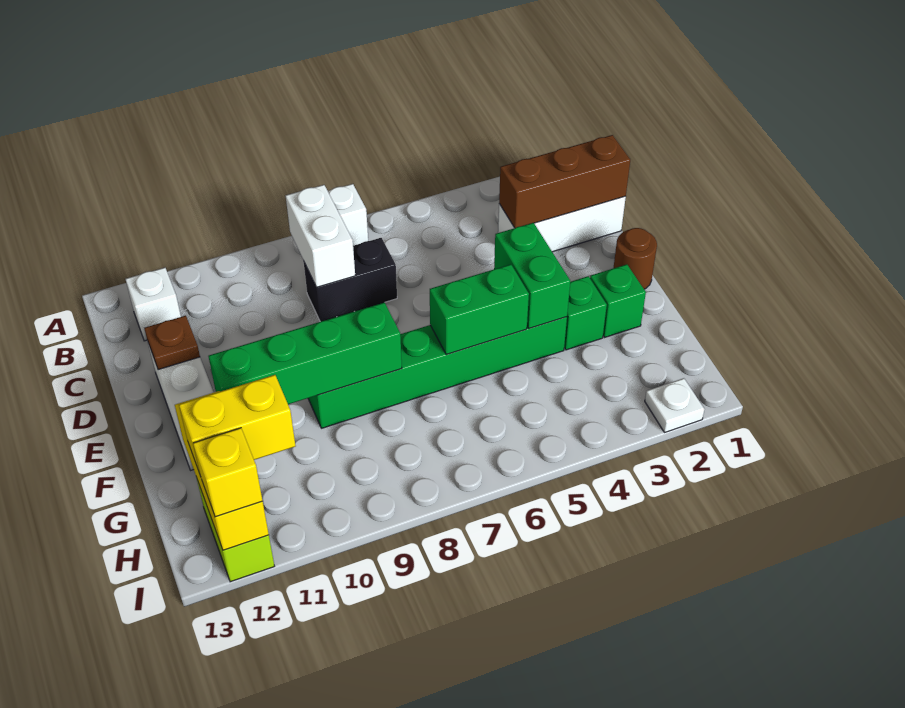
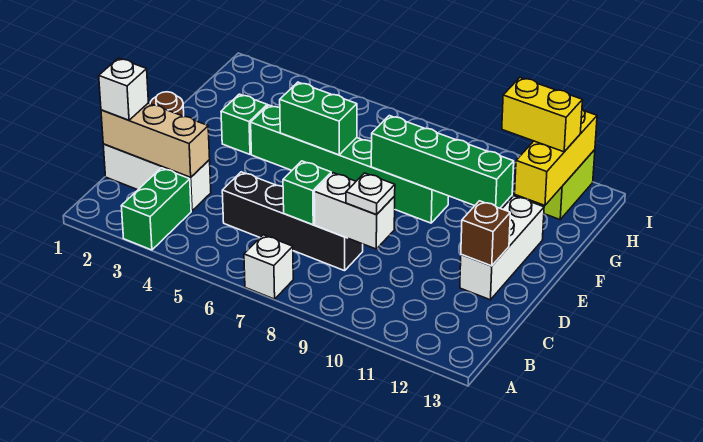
white brick B8:C8 level 2 -> white brick C8:C9 level 2
white brick B12 level 1 -> white brick C1 level 3
brown brick C1:C3 level 2 -> tan brick C1:C3 level 2
black brick C7:C8 level 1 -> black brick C5:C8 level 1
brown plate D12 level 2 -> brown brick D12 level 2
green brick E4:F4 level 2 -> green brick A3:B3 level 1
green brick F2 level 1 -> green brick C7 level 2
white plate I2 level 1 -> white plate C9 level 3
yellow brick I12 level 3 -> none

